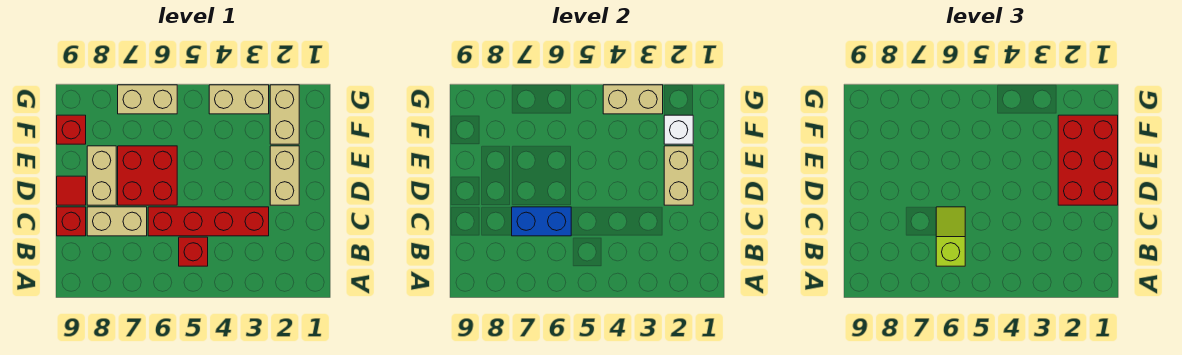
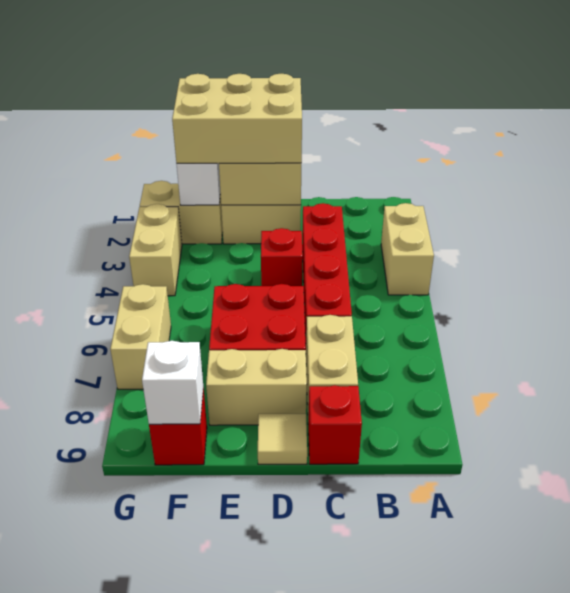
red brick B5 level 1 -> red brick D4 level 1
lime slope B6:C6 level 3 top B -> none
blue brick C6:C7 level 2 -> none
red brick D1:F2 level 3 -> tan brick D1:F2 level 3
red tile D9 level 1 -> tan tile D9 level 1
none -> white brick F9 level 2
tan brick G3:G4 level 2 -> tan brick A3:A4 level 1

